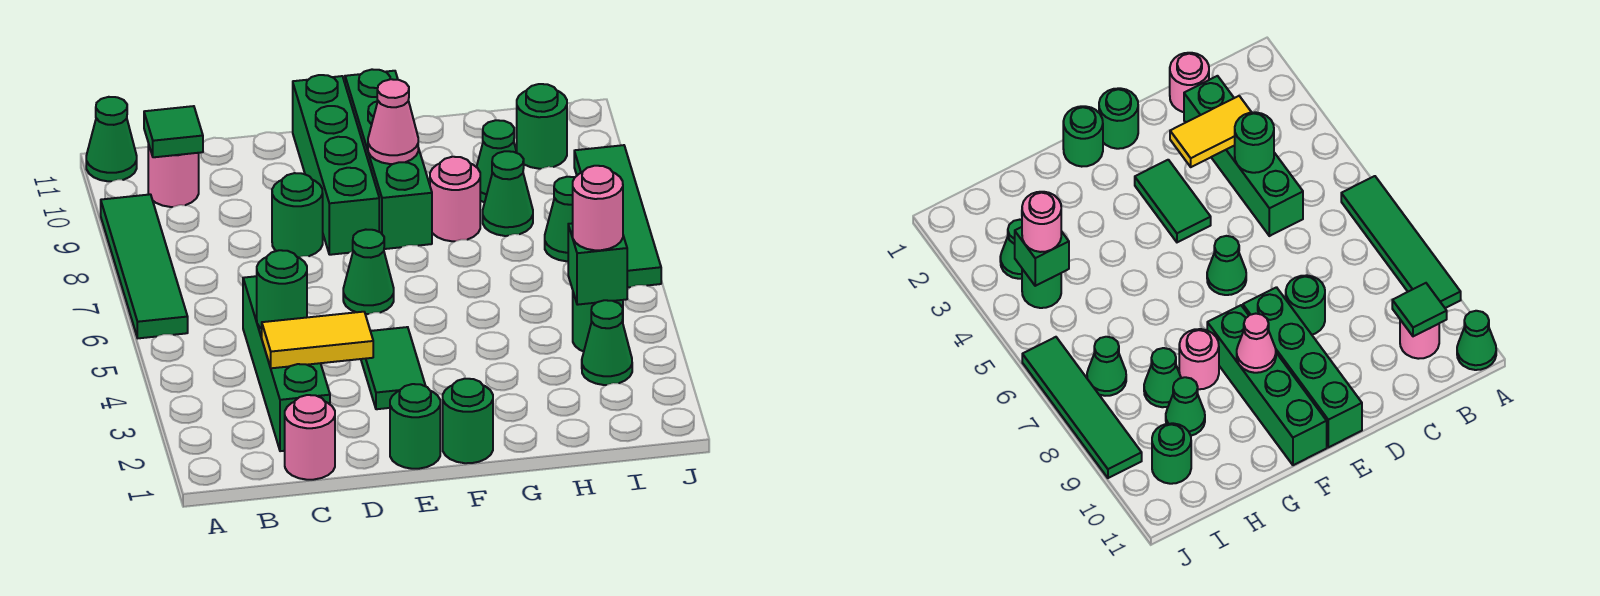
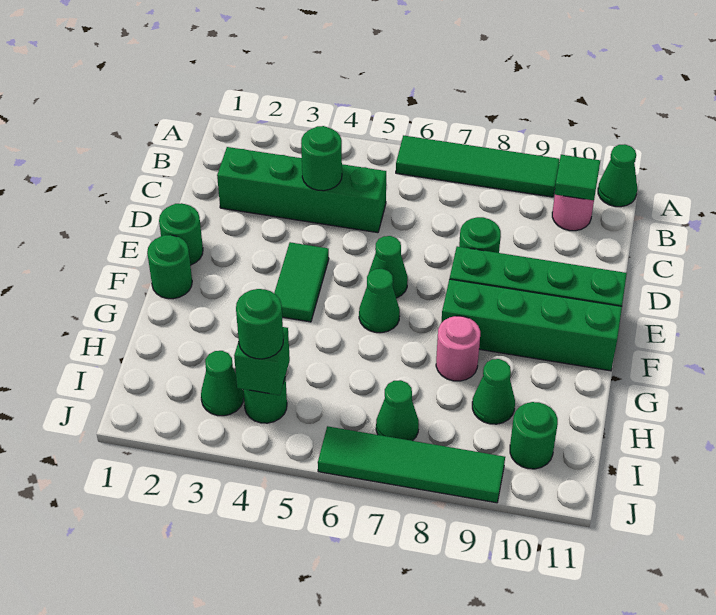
pink round brick C1 level 1 -> none
yellow tile C3:D3 level 2 -> none
green tile E3:E4 level 1 -> green tile E4:F4 level 1
pink cone F9 level 2 -> none
green cone H8 level 1 -> green cone F6 level 1
pink round brick I4 level 3 -> green round brick I4 level 3

